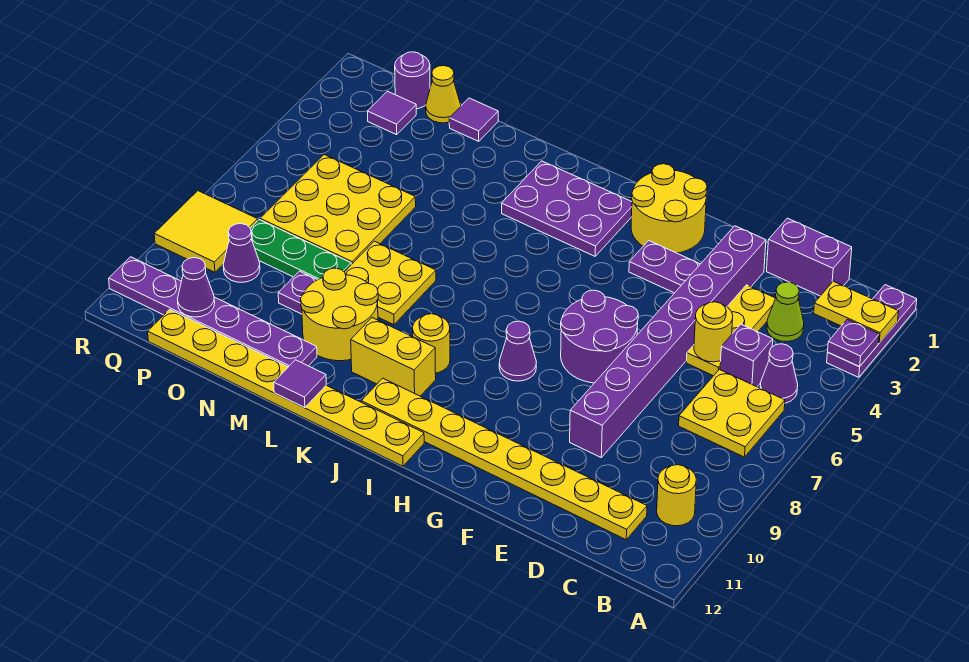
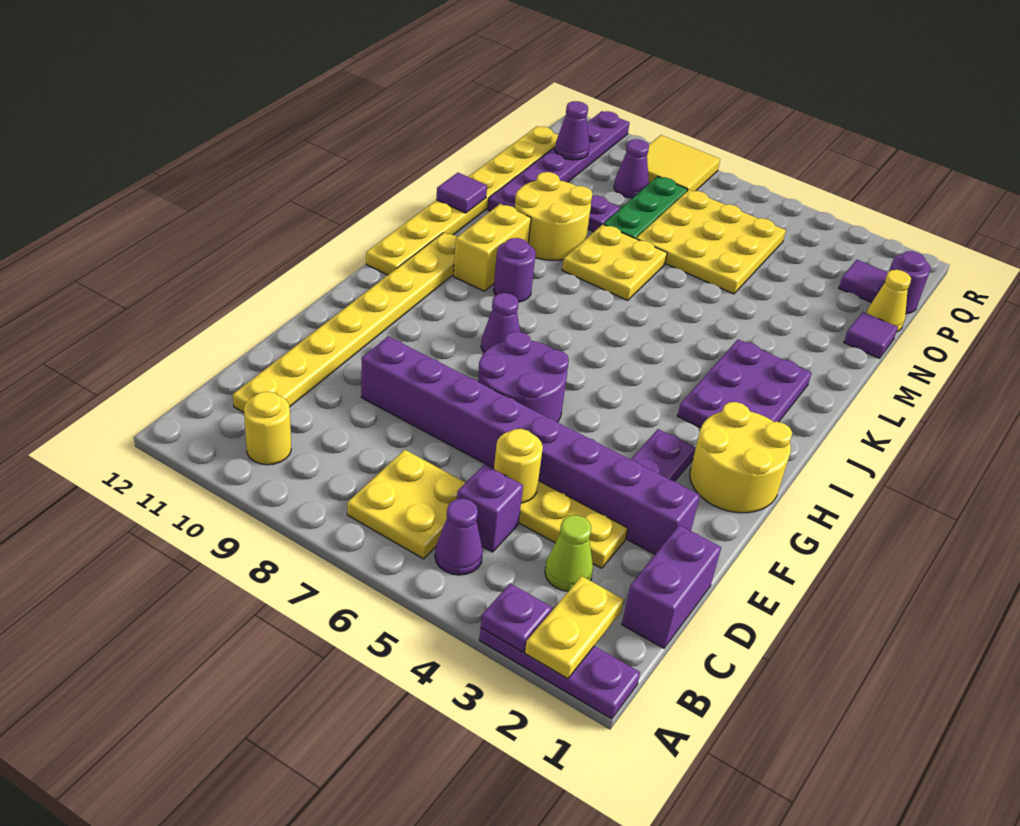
yellow round brick J9 level 1 -> purple round brick J9 level 1

